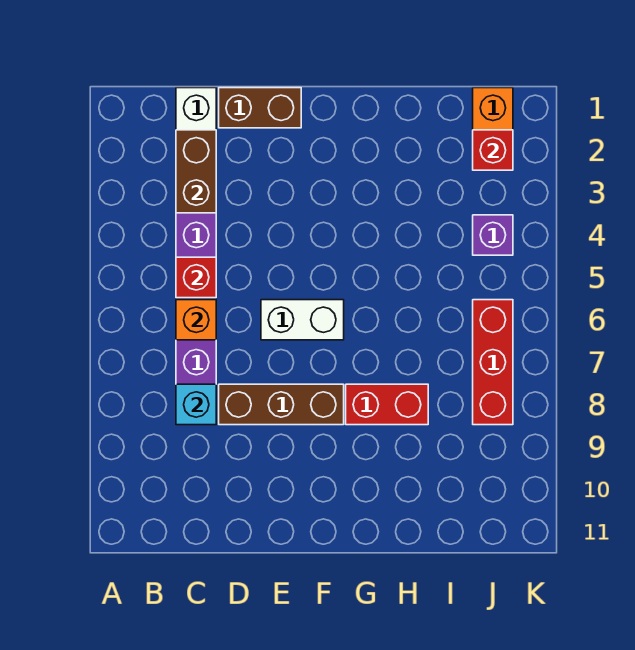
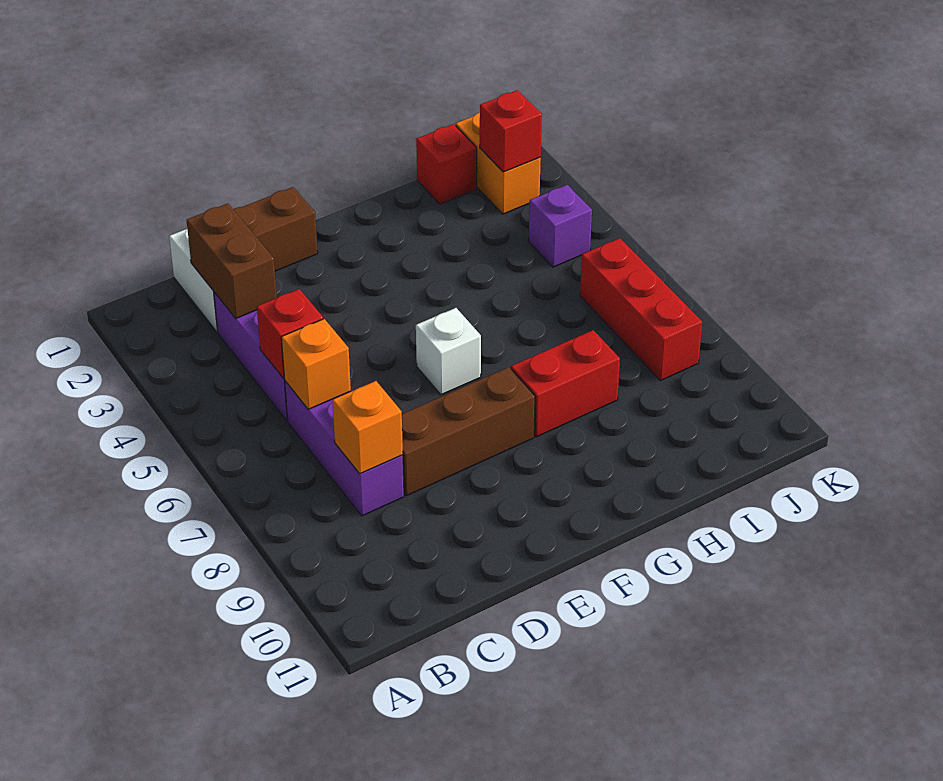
cyan brick C8 level 2 -> orange brick C8 level 2
white brick E6:F6 level 1 -> white brick F6 level 1
none -> red brick I1 level 1

